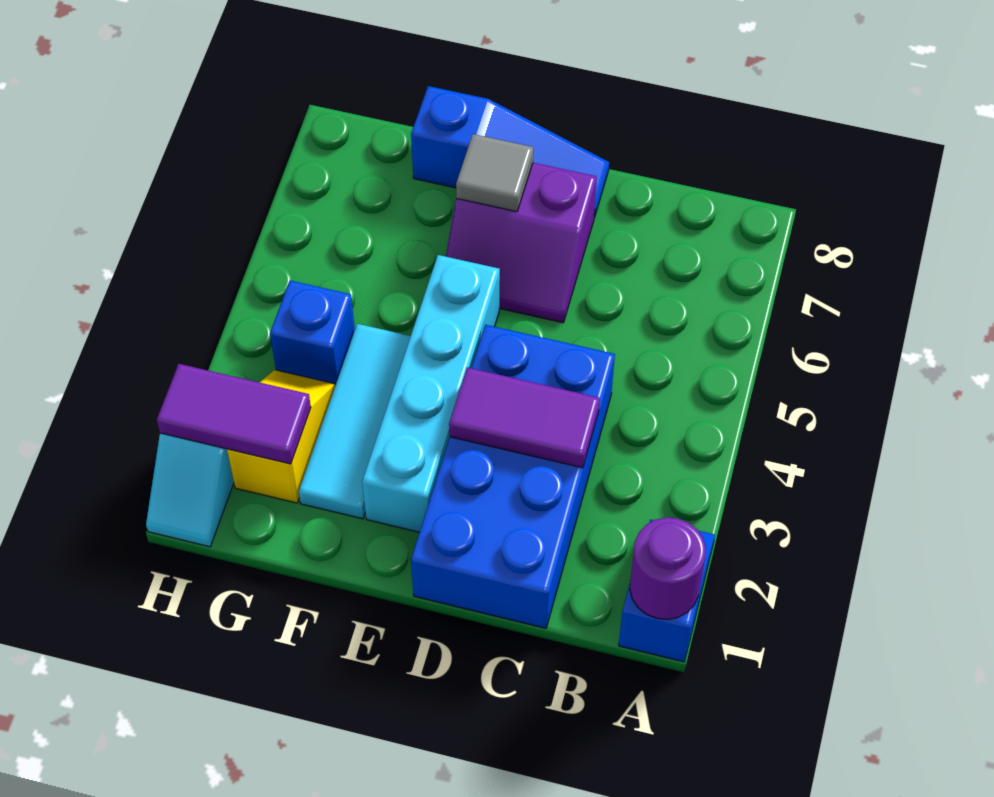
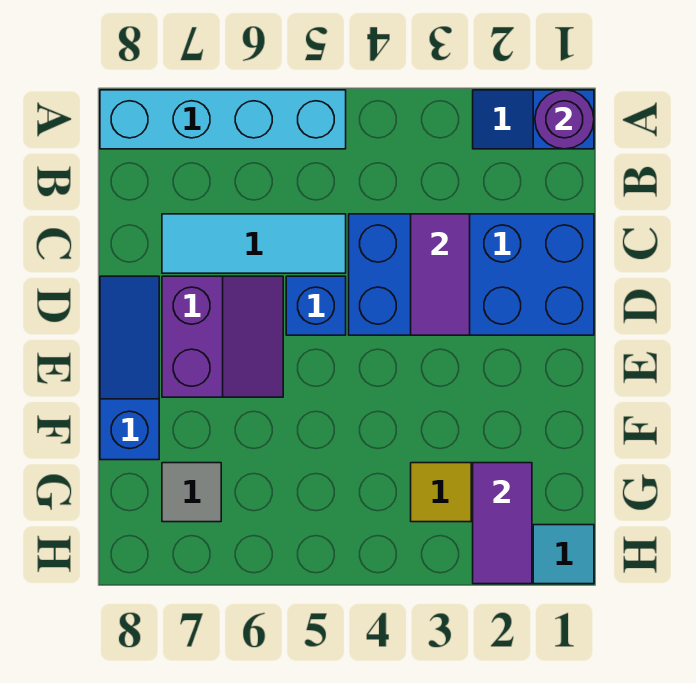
cyan brick E2:E5 level 1 -> cyan brick A5:A8 level 1
grey tile E7 level 2 -> grey tile G7 level 1
cyan tile F2:F4 level 1 -> cyan tile C5:C7 level 1
blue brick G4 level 1 -> blue brick D5 level 1

